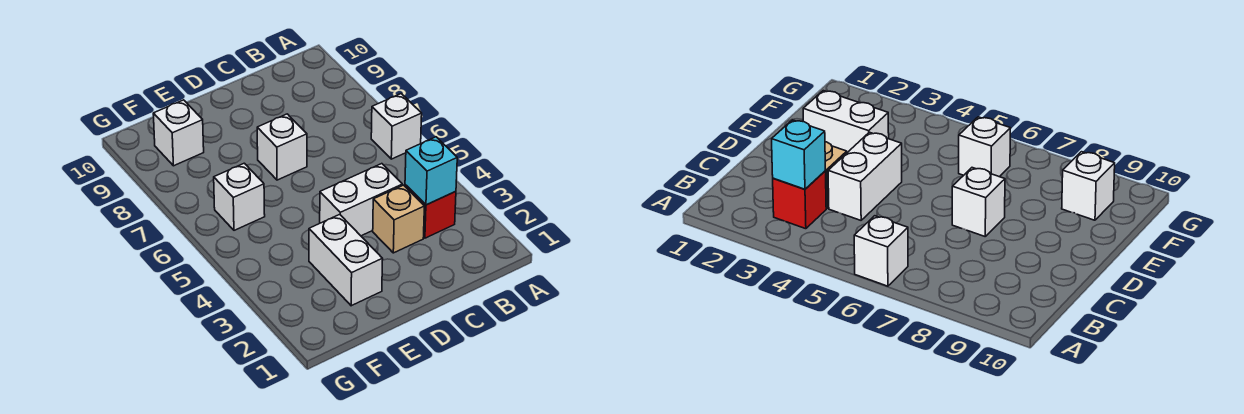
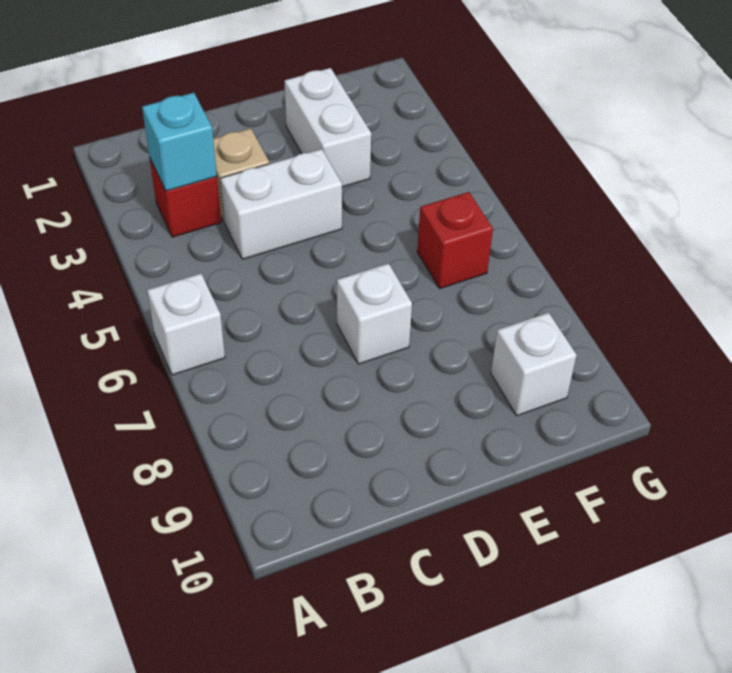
white brick F6 level 1 -> red brick F6 level 1

